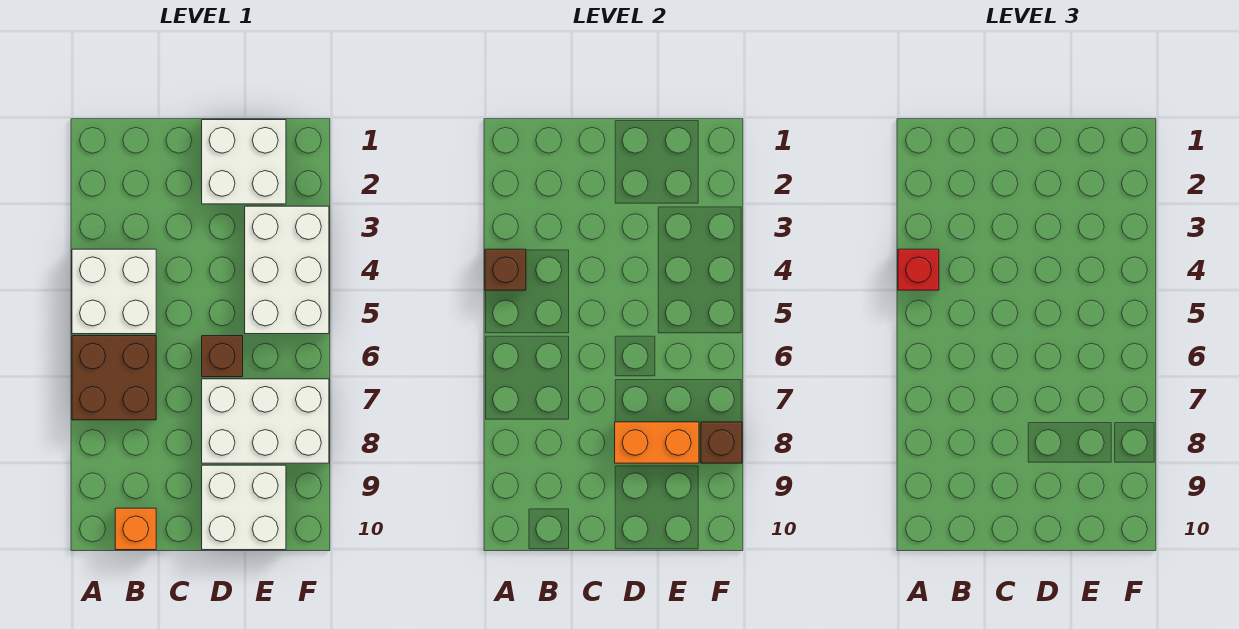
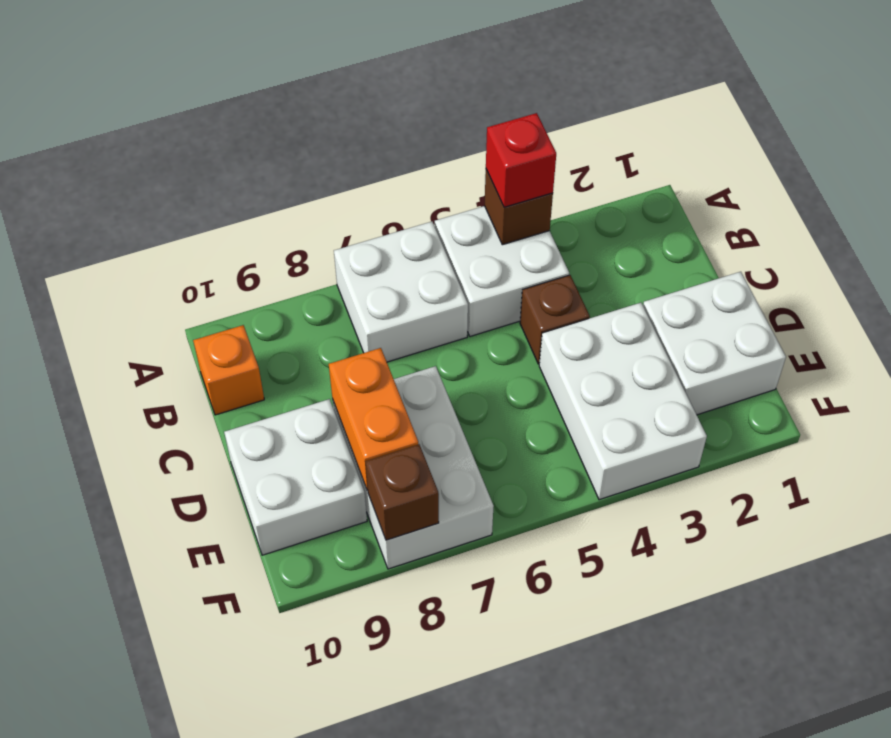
brown brick A6:B7 level 1 -> white brick A6:B7 level 1
brown brick D6 level 1 -> brown brick C4 level 1
white brick E3:F5 level 1 -> white brick D3:F4 level 1

